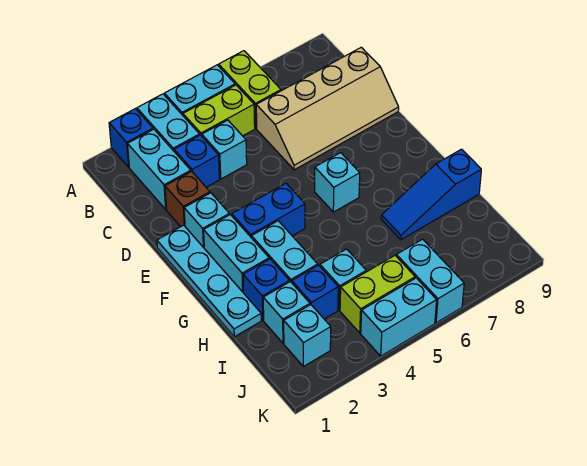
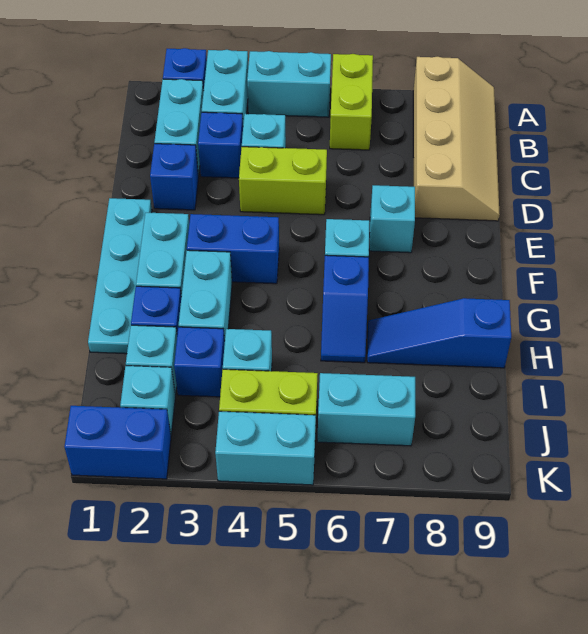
lime brick B4:B5 level 1 -> lime brick D4:D5 level 1
tan slope C6:D9 level 1 top C -> tan slope A8:D9 level 1 top 8
brown brick D2 level 1 -> blue brick D2 level 1
cyan brick E2 level 1 -> cyan brick E7 level 1
none -> blue slope G6:H6 level 1 top G
cyan brick J6:K6 level 1 -> cyan brick J6:J7 level 1
none -> blue brick K1:K2 level 1

